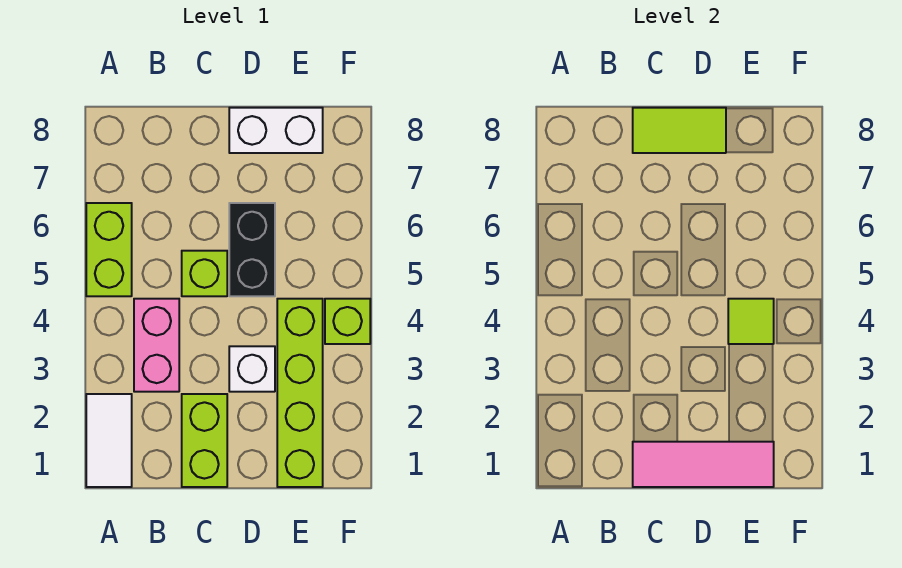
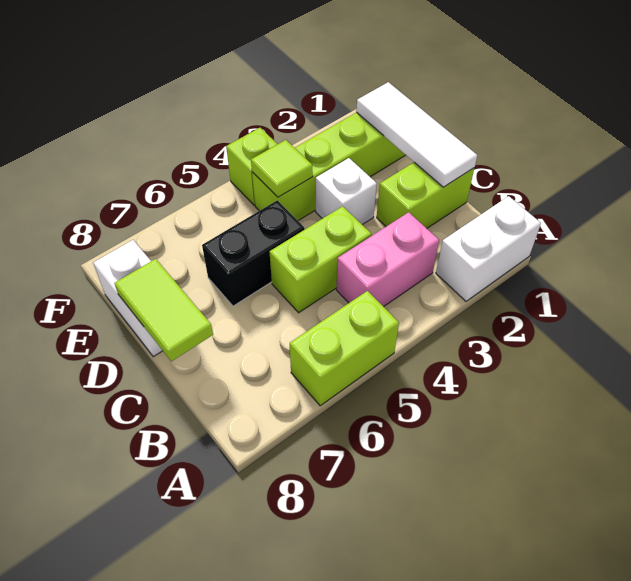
white tile A1:A2 level 1 -> white brick A1:A2 level 1
pink tile C1:E1 level 2 -> white tile C1:E1 level 2
lime brick C5 level 1 -> lime brick C4:C5 level 1

